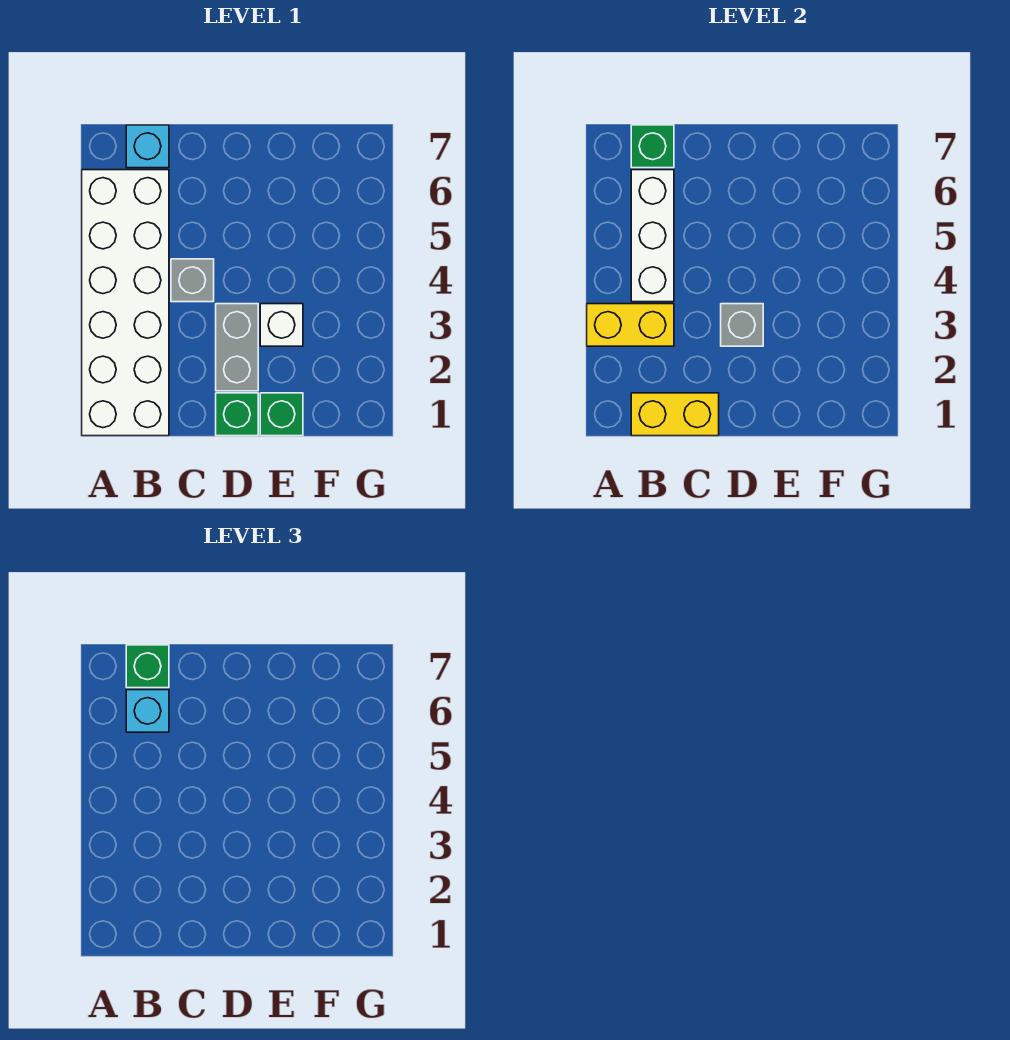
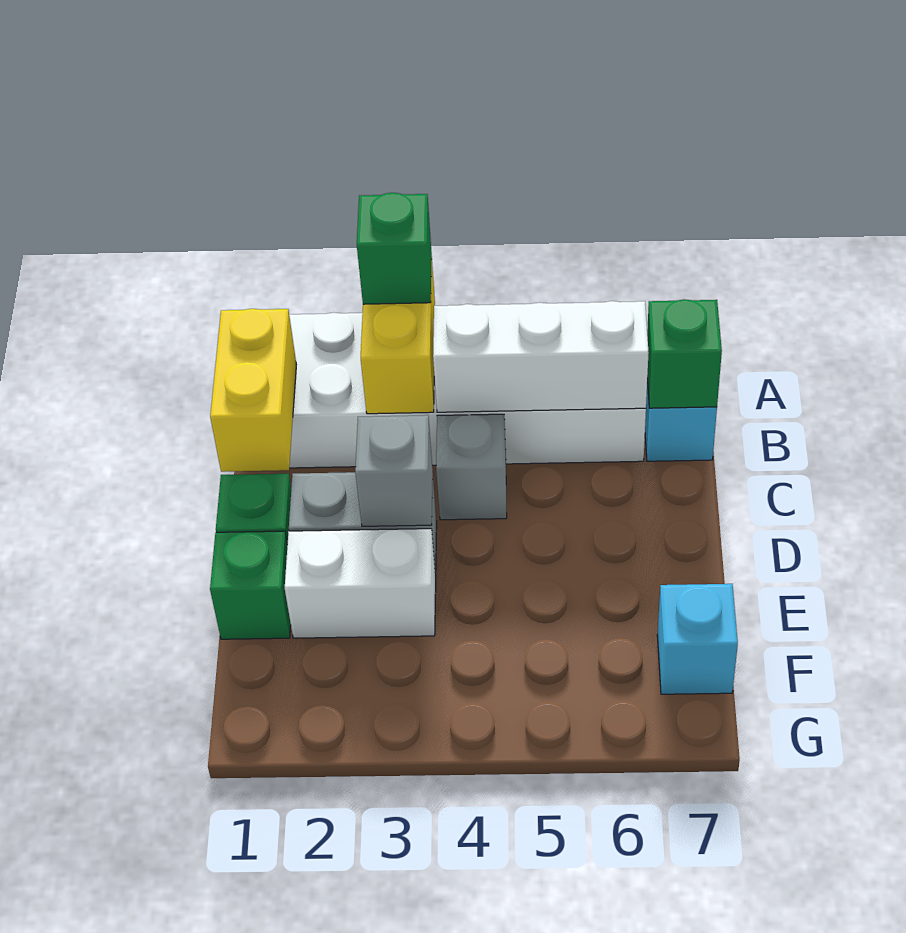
cyan brick B6 level 3 -> cyan brick F7 level 1
green brick B7 level 3 -> green brick A3 level 3
white brick E3 level 1 -> white brick E2:E3 level 1

